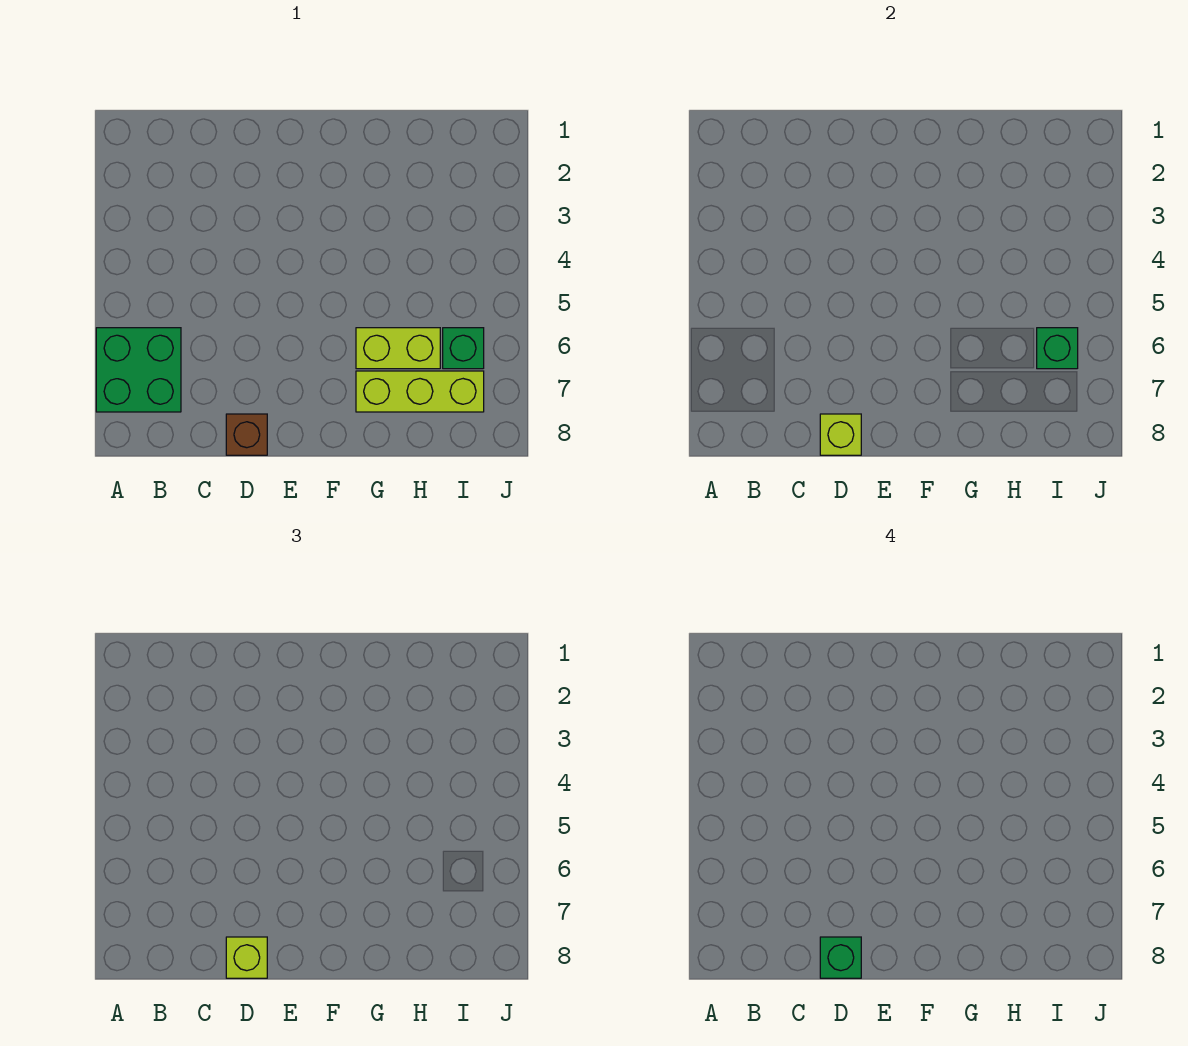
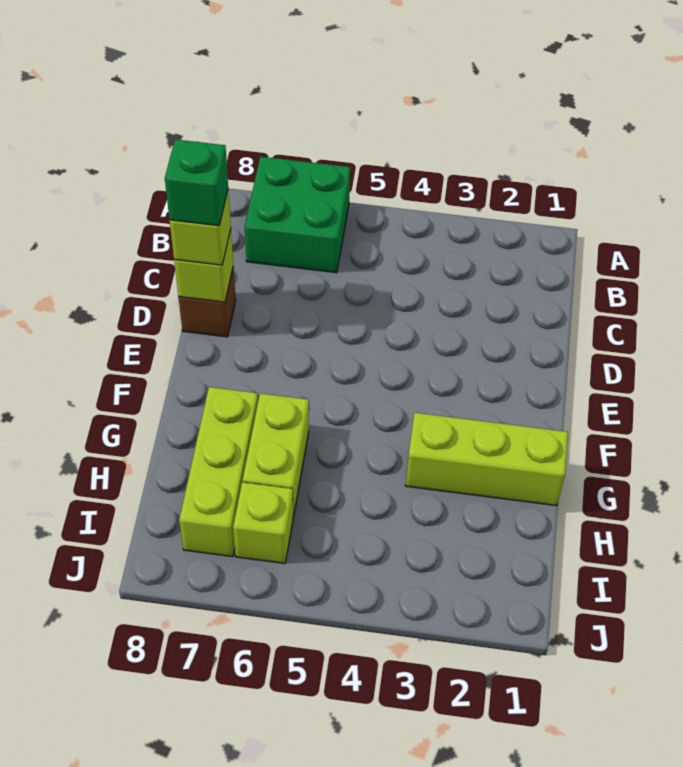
none -> lime brick G1:G3 level 1
green brick I6 level 1 -> lime brick I6 level 1
green brick I6 level 2 -> none

